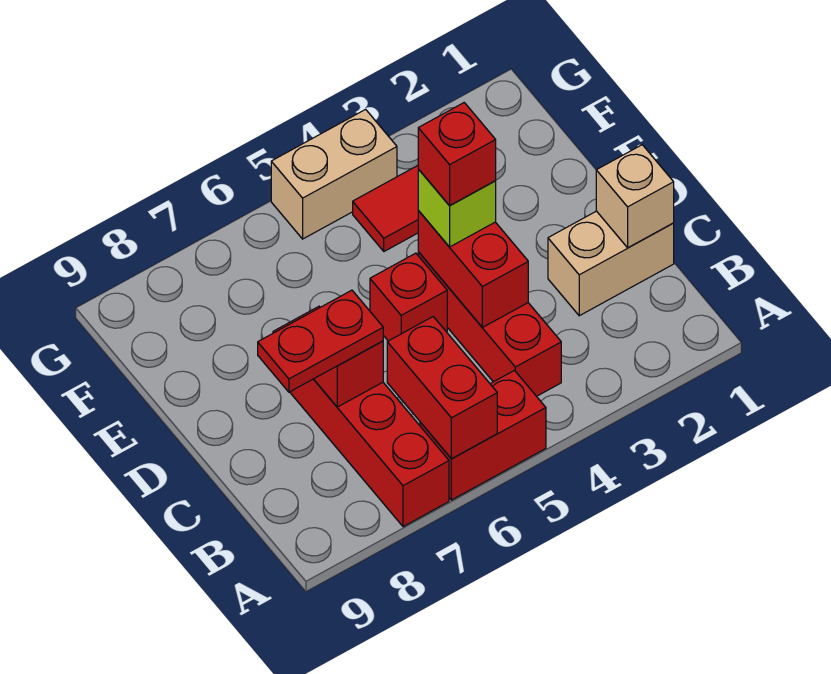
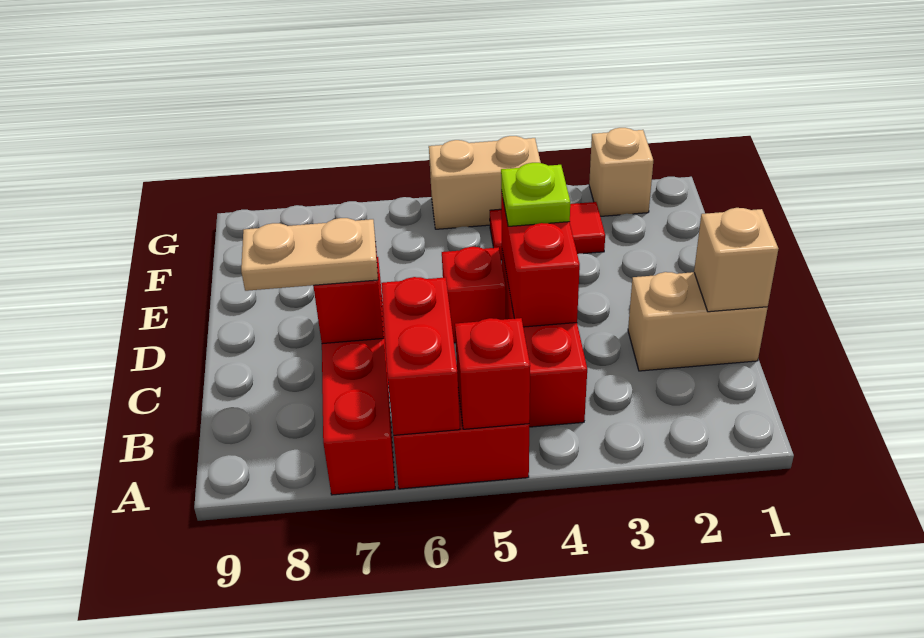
red plate C7:C8 level 3 -> tan plate C7:C8 level 3
lime brick D4 level 3 -> lime plate D4 level 3
red brick D4 level 4 -> red brick A5 level 2
none -> tan brick G2 level 1

